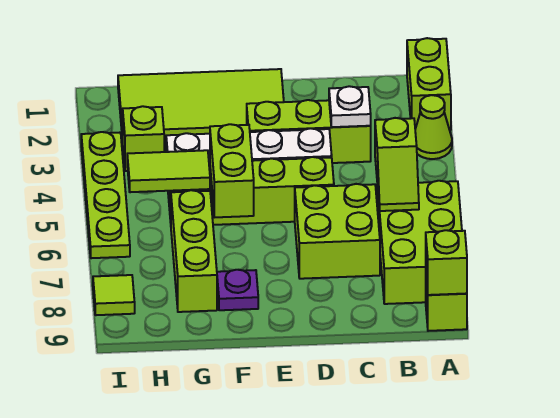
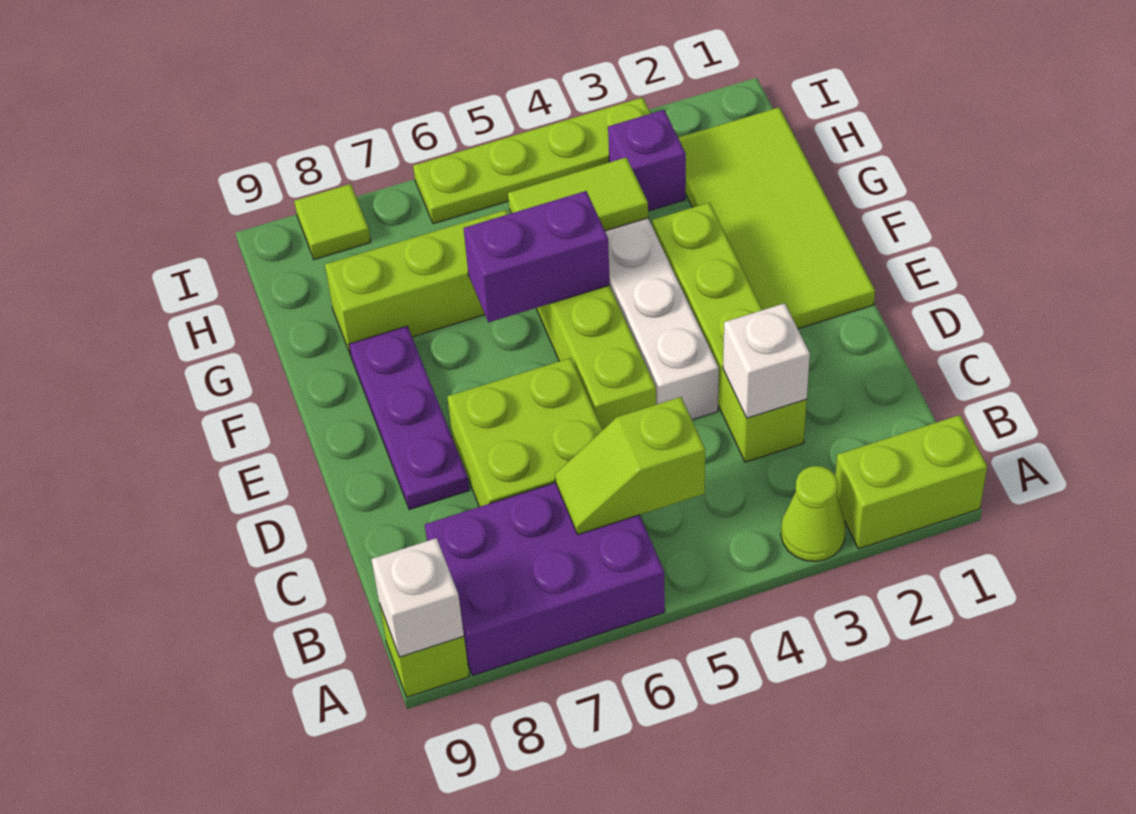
lime brick A6:B8 level 1 -> purple brick A6:B8 level 1
lime brick A9 level 2 -> white brick A9 level 2
lime brick C3:E3 level 1 -> lime brick C3:F3 level 1
white plate C3 level 2 -> white brick C3 level 2
lime brick F5:F6 level 2 -> purple brick F5:F6 level 2
purple plate F8 level 1 -> purple plate D8:F8 level 1
lime tile G5:H5 level 2 -> lime tile G4:G5 level 2
lime brick H3 level 1 -> purple brick H3 level 1

